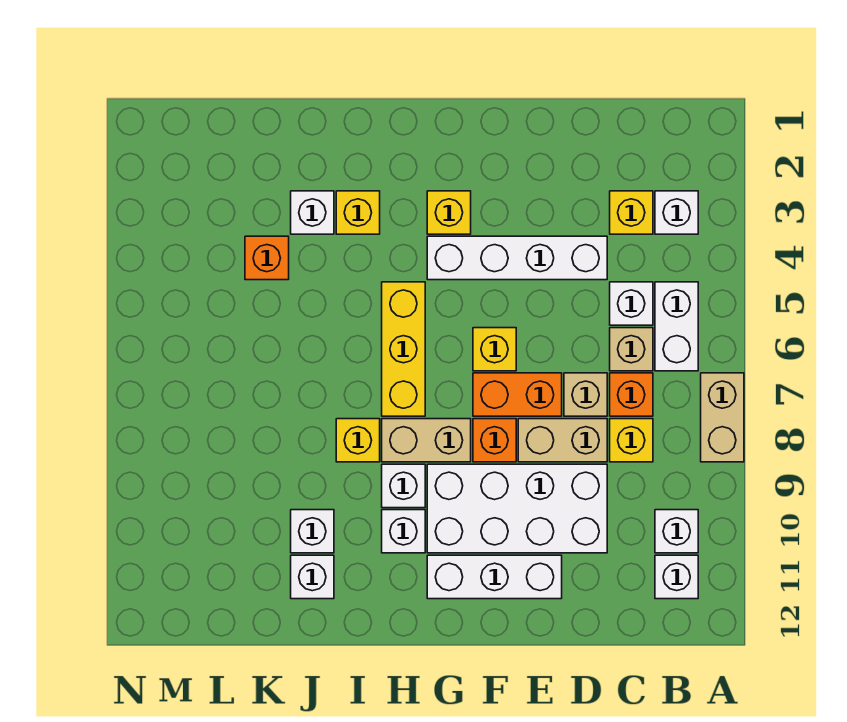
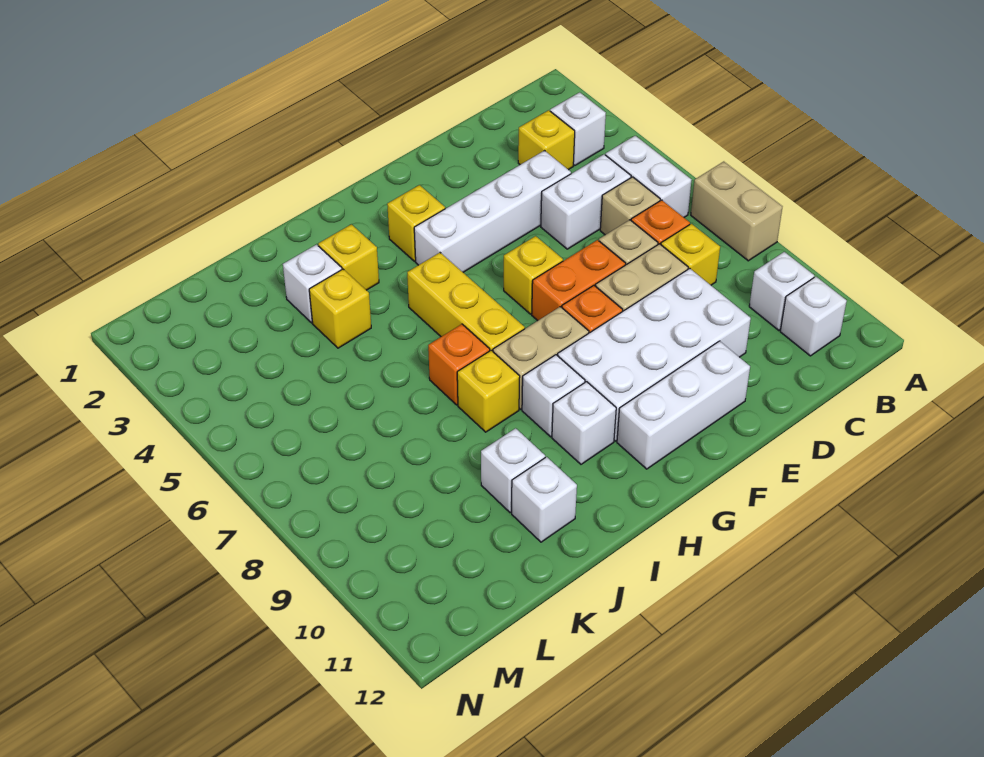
white brick C5 level 1 -> white brick C5:D5 level 1
none -> yellow brick J4 level 1
orange brick K4 level 1 -> orange brick I7 level 1

